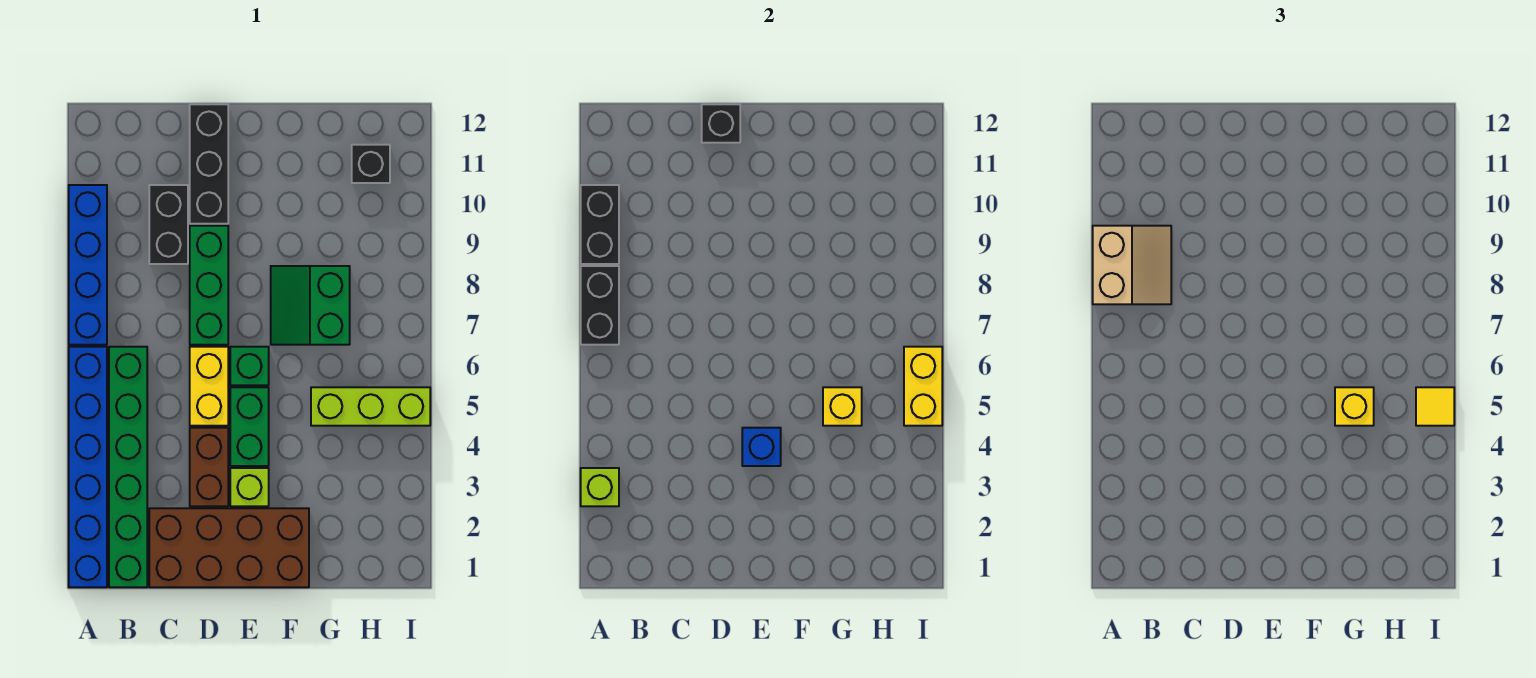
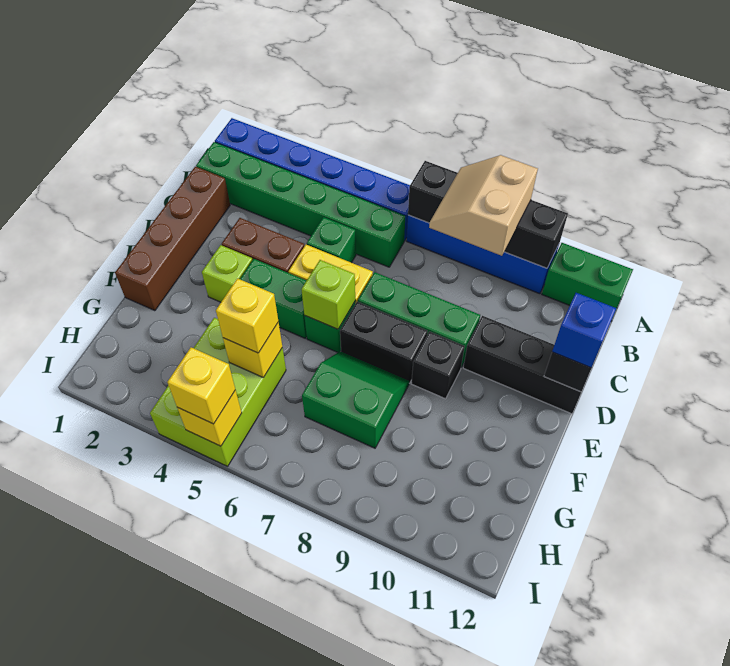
lime brick A3 level 2 -> lime brick E6 level 2
tan slope A8:B9 level 3 top A -> tan slope A8:B9 level 3 top 9
none -> green brick A11:A12 level 1
brown brick C1:F2 level 1 -> brown brick C1:F1 level 1
none -> green brick C5 level 1
black brick C9:C10 level 1 -> black brick E7:E8 level 1
blue brick E4 level 2 -> blue brick D12 level 3
lime brick G5:I5 level 1 -> lime brick G4:I5 level 1
black brick H11 level 1 -> black brick E9 level 1
yellow brick I5:I6 level 2 -> yellow brick I5 level 2
yellow tile I5 level 3 -> yellow brick I5 level 3

